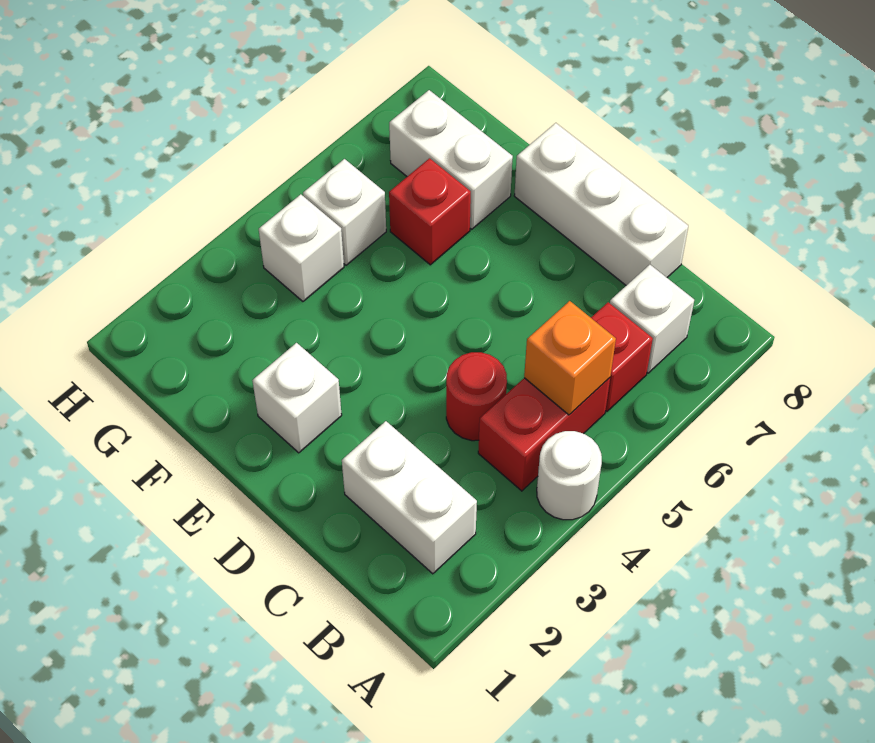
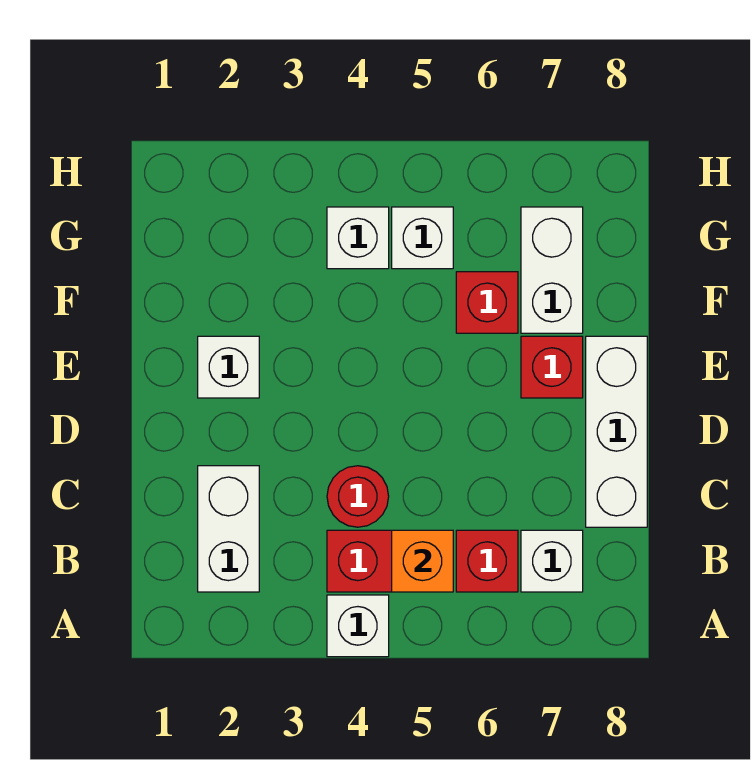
white round brick A4 level 1 -> white brick A4 level 1
none -> red brick E7 level 1

